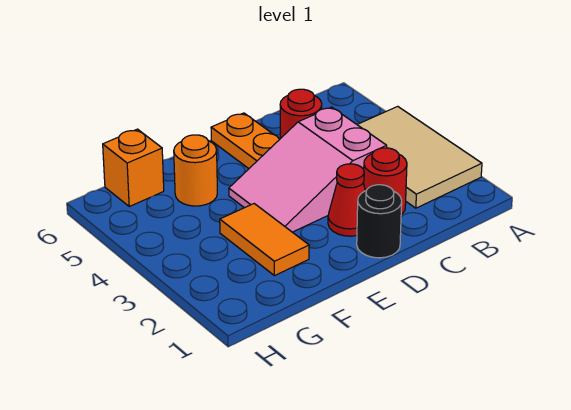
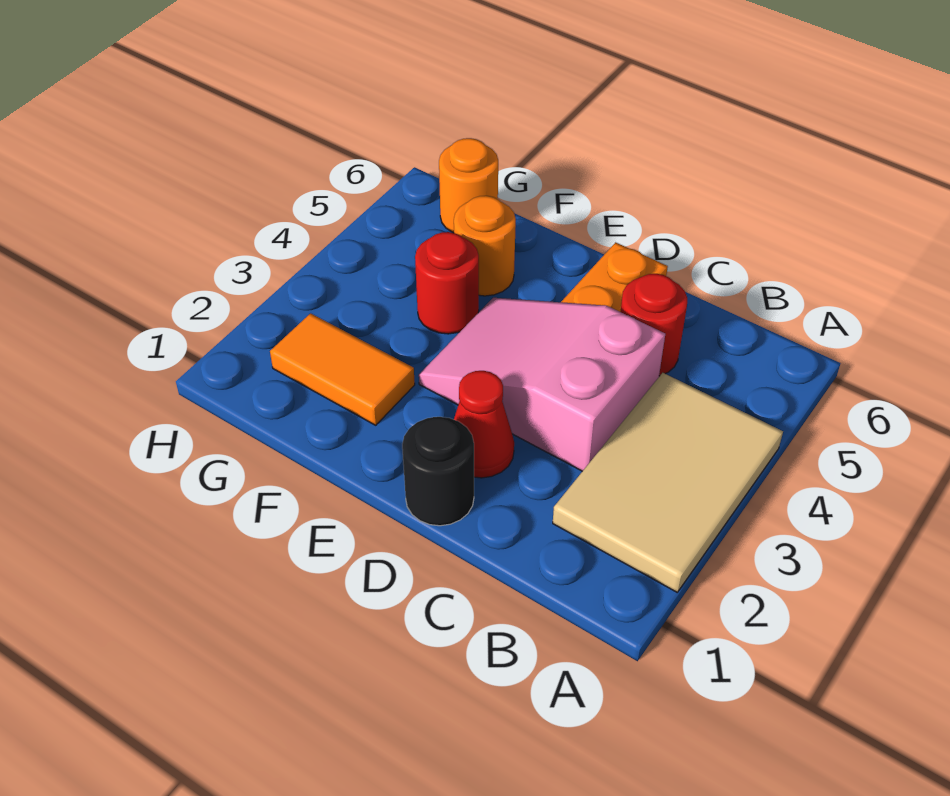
red round brick C2 level 1 -> red round brick F4 level 1
orange tile F2:F3 level 1 -> orange tile F2:G2 level 1
orange brick G6 level 1 -> orange round brick G6 level 1

